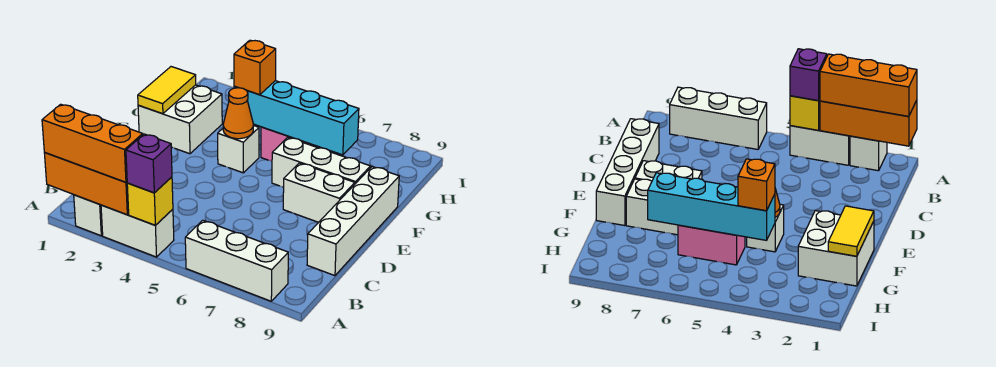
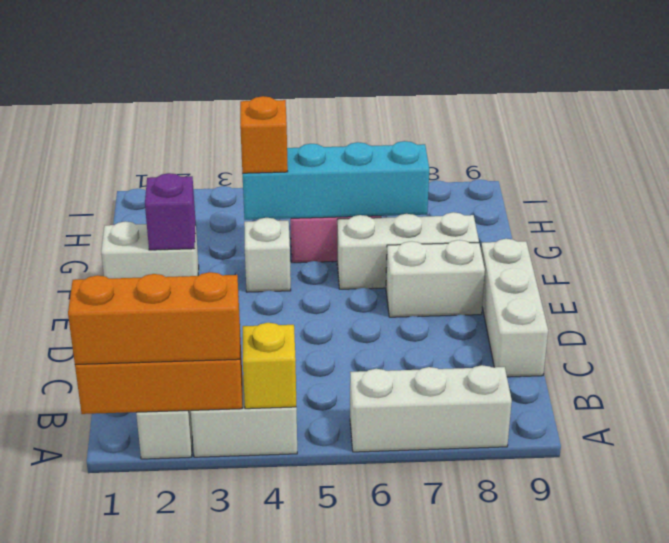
purple brick A4 level 3 -> purple brick F2 level 2
white brick C9:F9 level 1 -> white brick C9:E9 level 1
white brick F1:G2 level 1 -> white brick F1:F2 level 1
yellow tile F1:G1 level 2 -> none
orange cone F4 level 2 -> none

